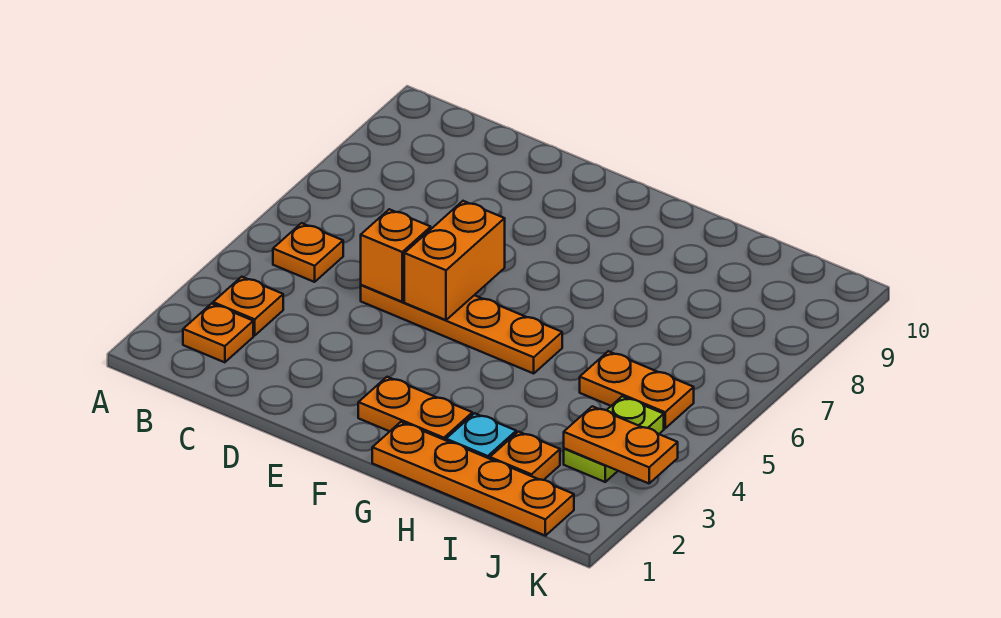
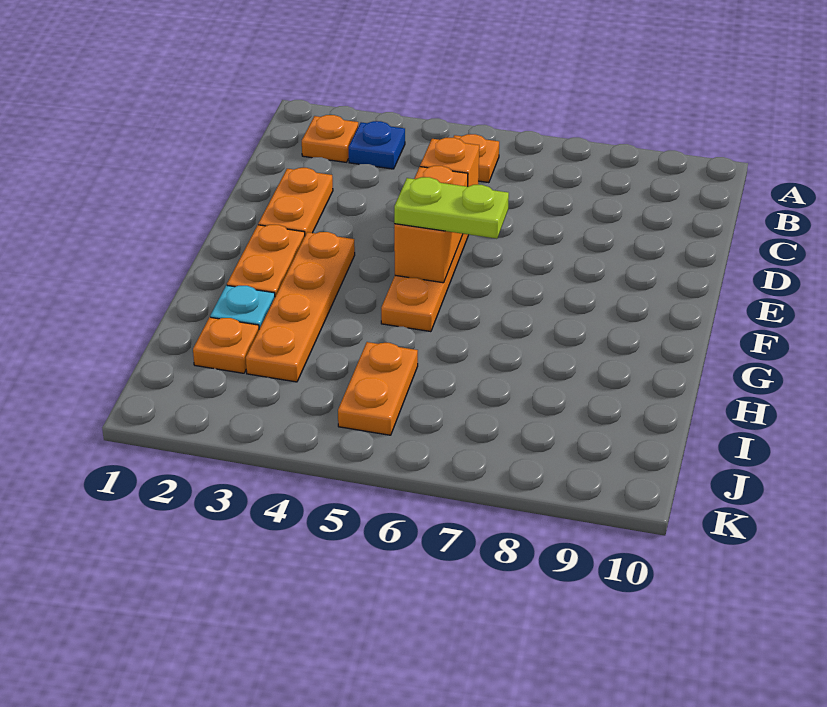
orange plate B3 level 1 -> blue plate B3 level 1
orange brick E5:E6 level 2 -> orange brick E5:F5 level 2
orange plate G1:J1 level 1 -> orange plate F3:I3 level 1
lime plate J3:J4 level 1 -> lime plate F5:F6 level 3
orange plate J3:K3 level 2 -> orange plate D2:E2 level 1

